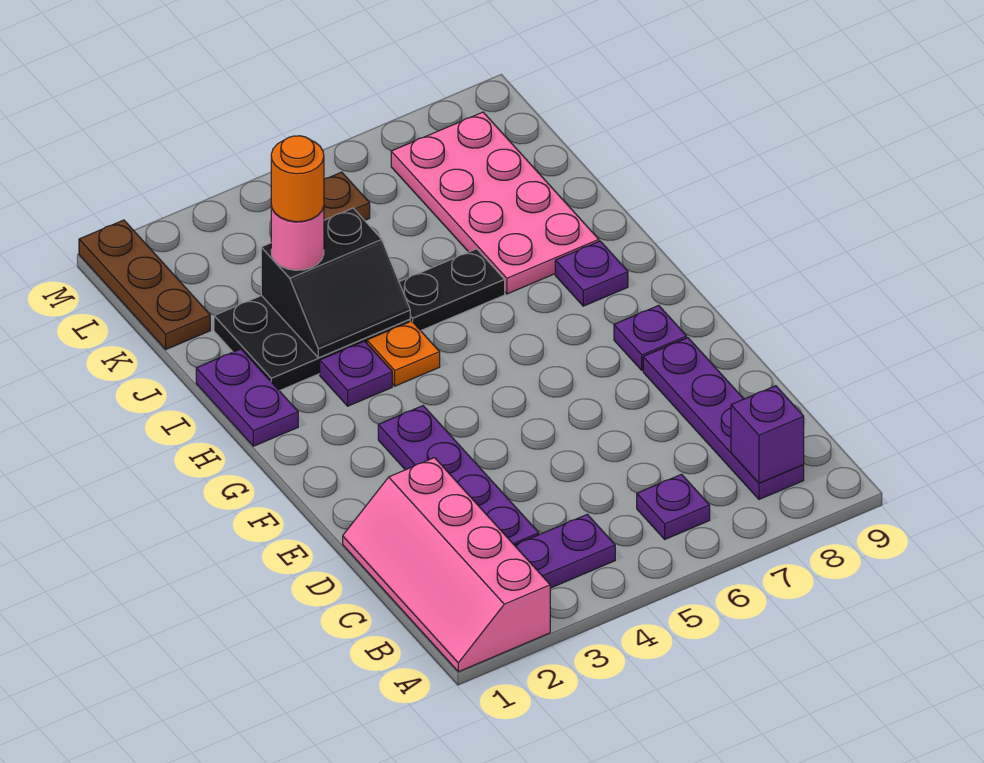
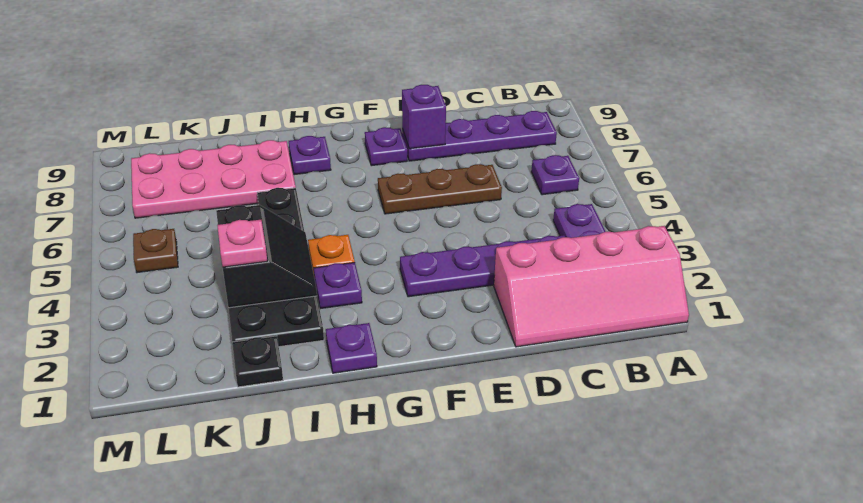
purple brick B8 level 2 -> purple brick E8 level 2
purple plate H1:I1 level 1 -> purple plate H1 level 1
none -> black plate J1 level 1
pink round brick J3 level 3 -> pink plate J3 level 3
orange round brick J3 level 4 -> none
brown plate K1:M1 level 1 -> brown plate D6:F6 level 1

